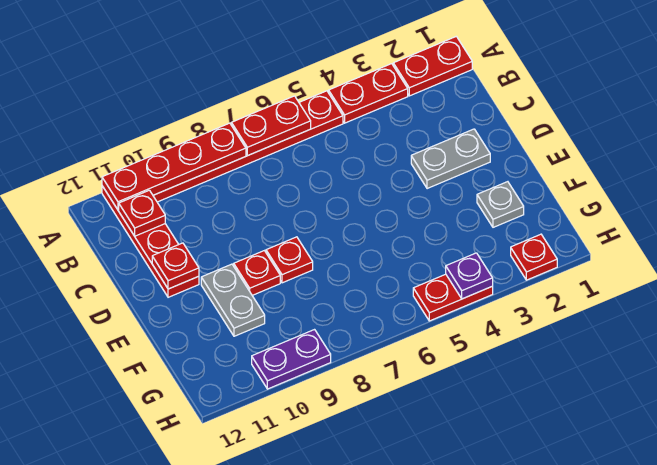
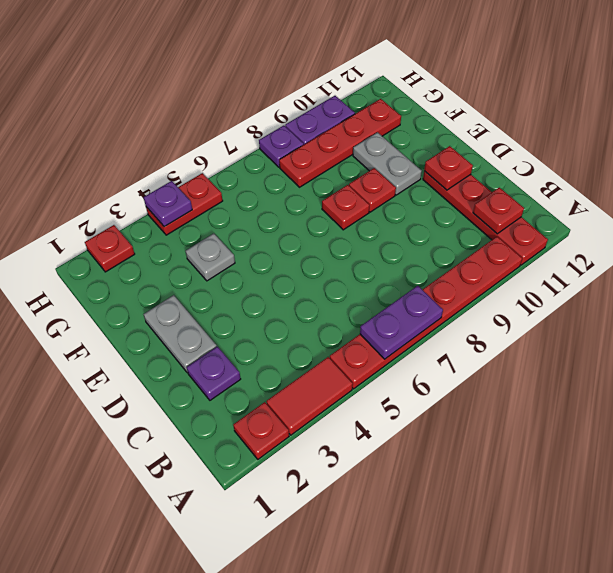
red plate A1:A2 level 1 -> red plate A2 level 1
red plate A3:A4 level 1 -> red tile A3:A4 level 1
red plate A6:A7 level 2 -> purple plate A6:A7 level 2
red plate A8:A11 level 2 -> red plate G8:G11 level 1
none -> purple plate C2 level 1
grey plate D2:D3 level 1 -> grey plate D2:E2 level 1
grey plate F2 level 1 -> grey plate F4 level 1
none -> purple plate H8 level 1

